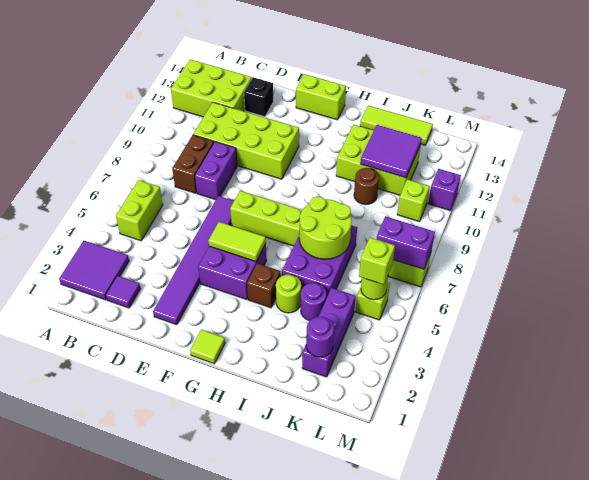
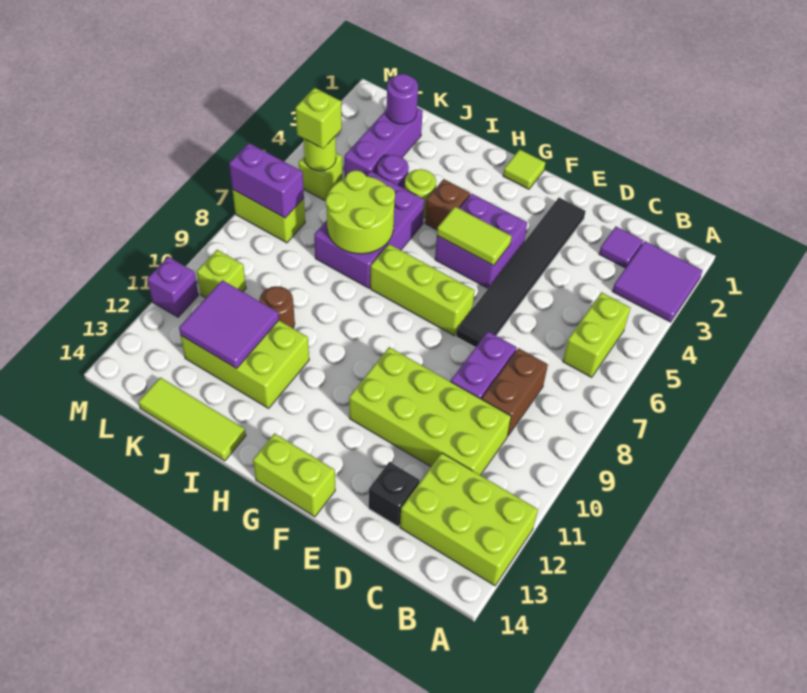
purple tile E2:E7 level 1 -> black tile E2:E7 level 1

